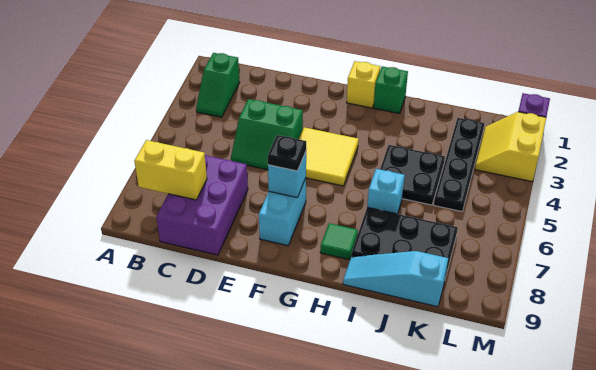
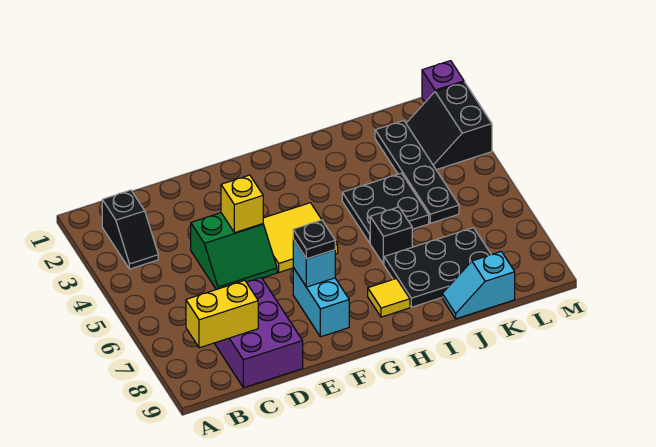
green slope B2:B3 level 1 top 2 -> black slope B2:B3 level 1 top 2
yellow brick G1 level 1 -> yellow brick E4 level 2
green brick H1 level 1 -> none
green tile H8 level 1 -> yellow tile H8 level 1
cyan brick I6 level 1 -> black brick I6 level 1
cyan slope I9:K9 level 1 top K -> cyan slope J9:K9 level 1 top K
yellow slope L2:M3 level 1 top M -> black slope L2:M3 level 1 top M

